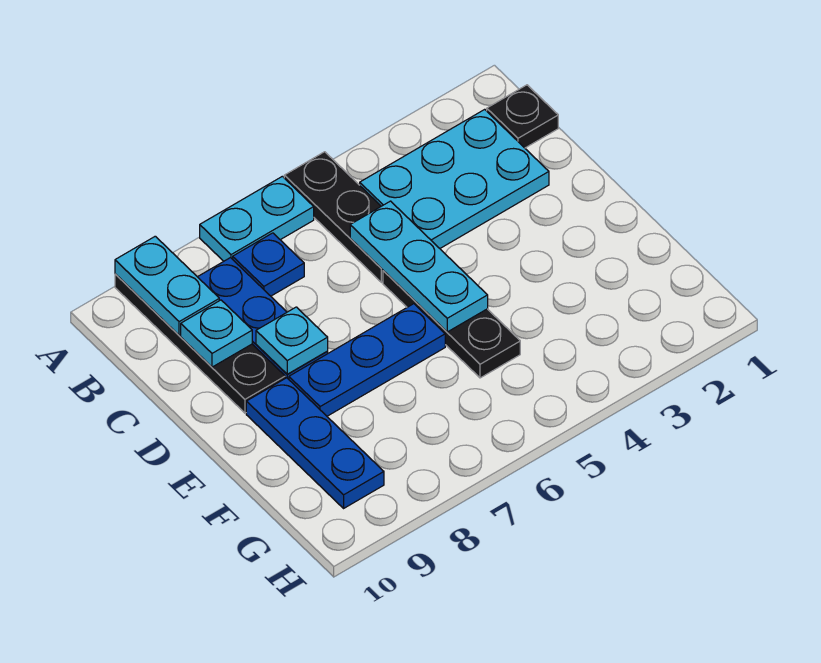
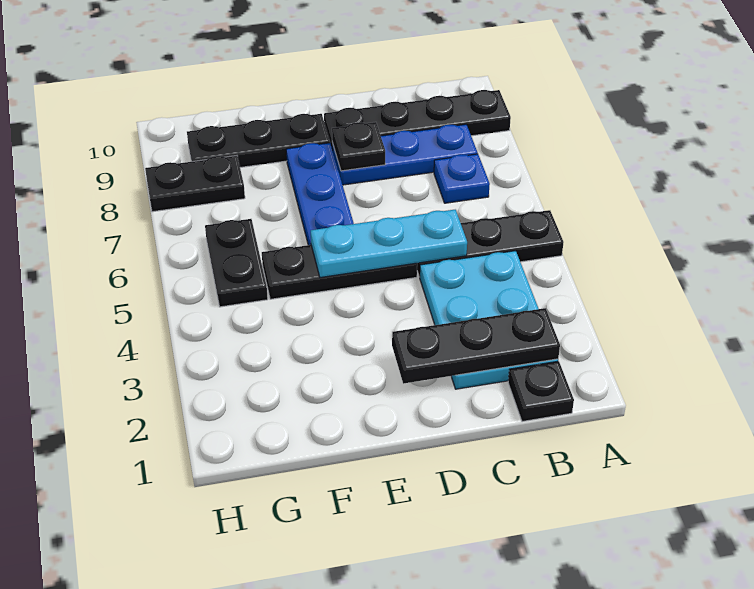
cyan plate A6:A7 level 1 -> none
cyan plate A9:B9 level 2 -> none
none -> black plate B2:D2 level 2
cyan plate C9 level 2 -> none
cyan plate D8 level 2 -> black plate D8 level 2
blue plate E9:G9 level 1 -> black plate E9:G9 level 1
none -> black plate G5:G6 level 1
none -> black plate G8:H8 level 1

